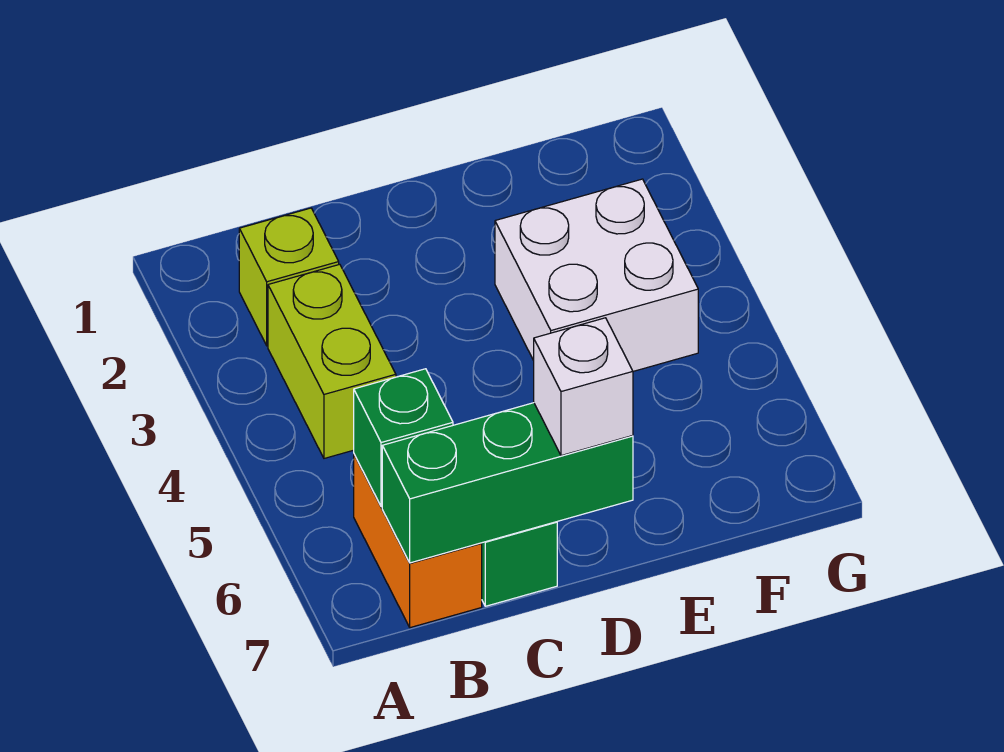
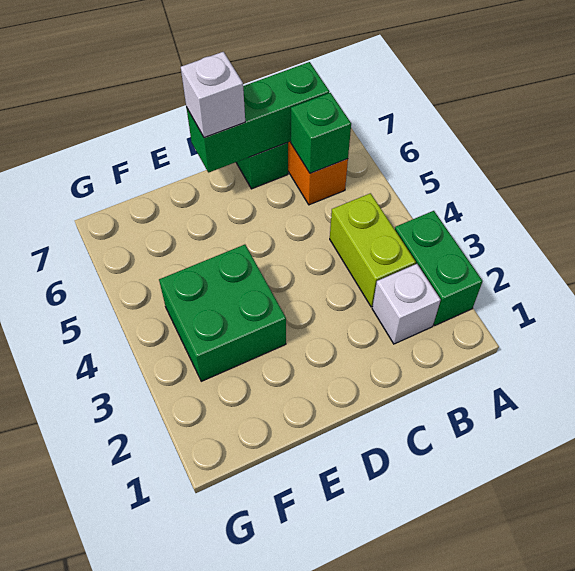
none -> green brick A2:A3 level 1
lime brick B2 level 1 -> white brick B2 level 1
white brick E3:F4 level 1 -> green brick E3:F4 level 1

